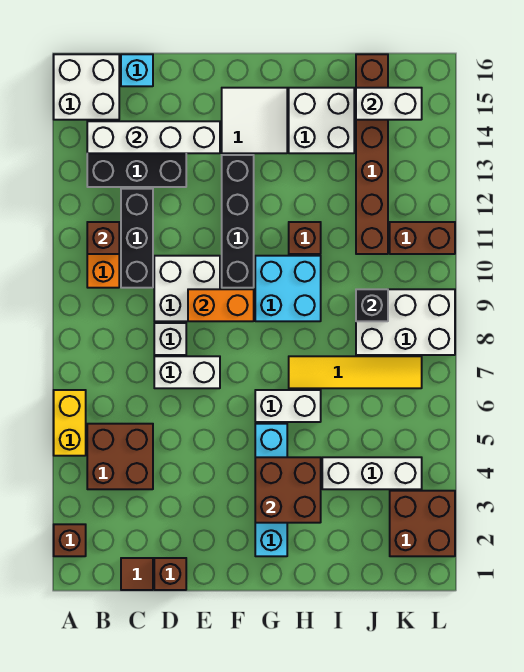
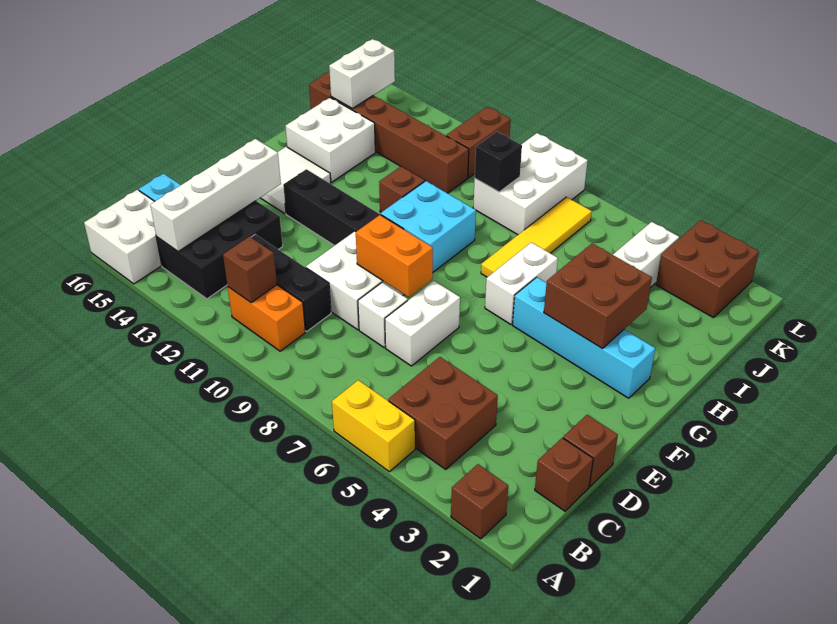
brown tile C1 level 1 -> brown brick C1 level 1
orange brick E9:F9 level 2 -> orange brick E8:E9 level 2

